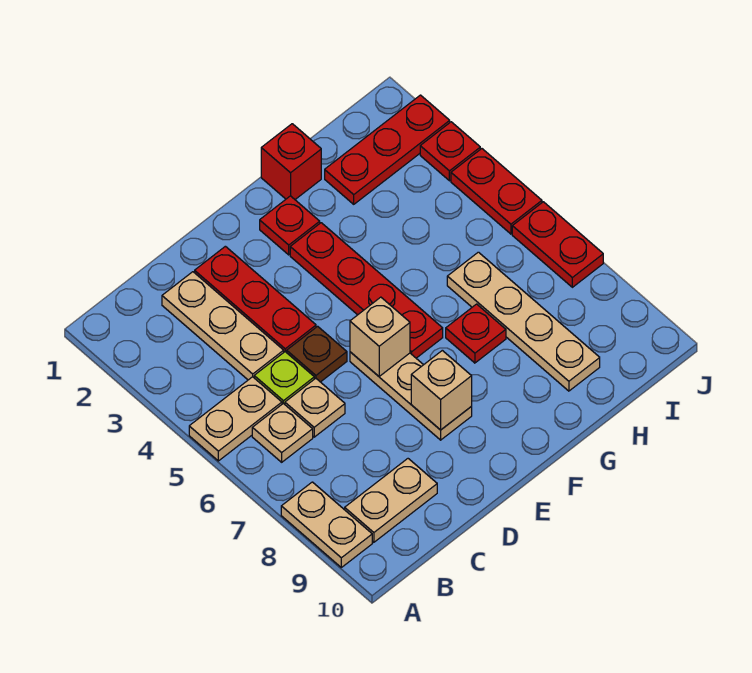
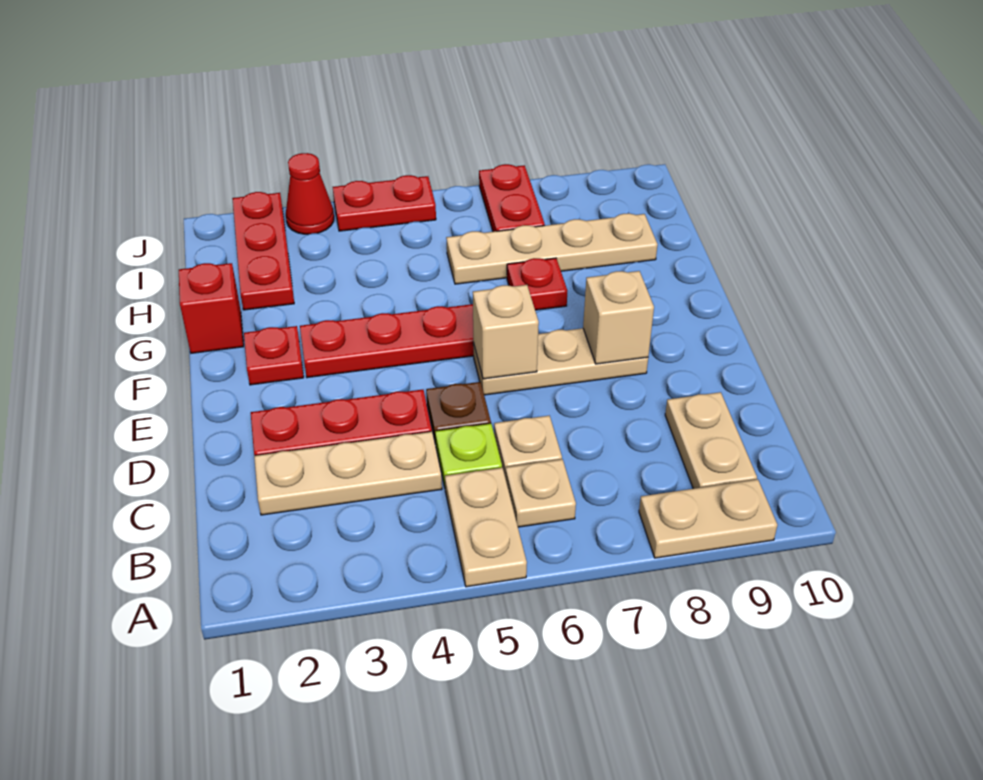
red plate J3 level 1 -> red cone J3 level 1
red plate J6:J7 level 1 -> red plate I7:J7 level 1

